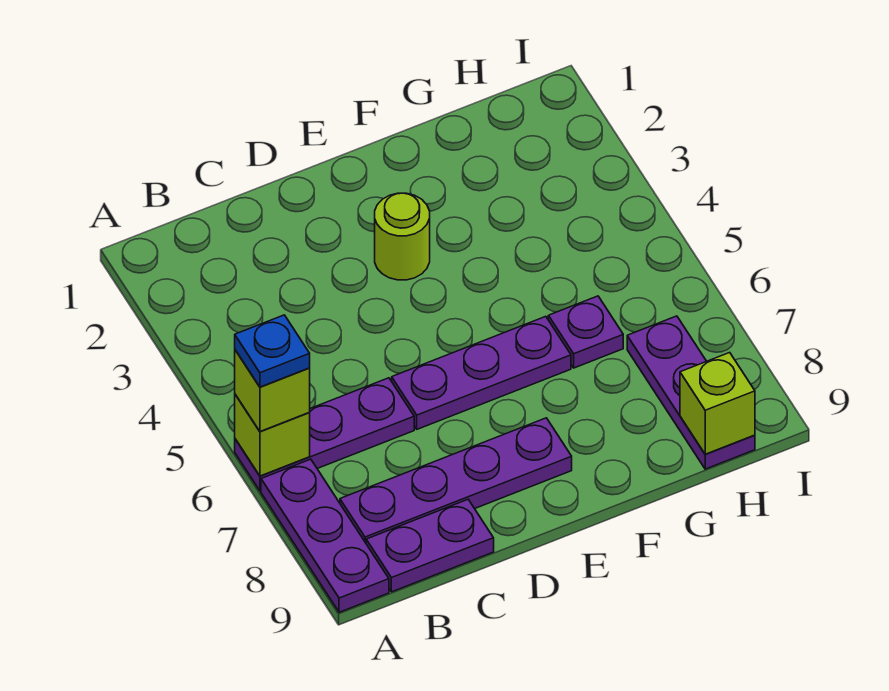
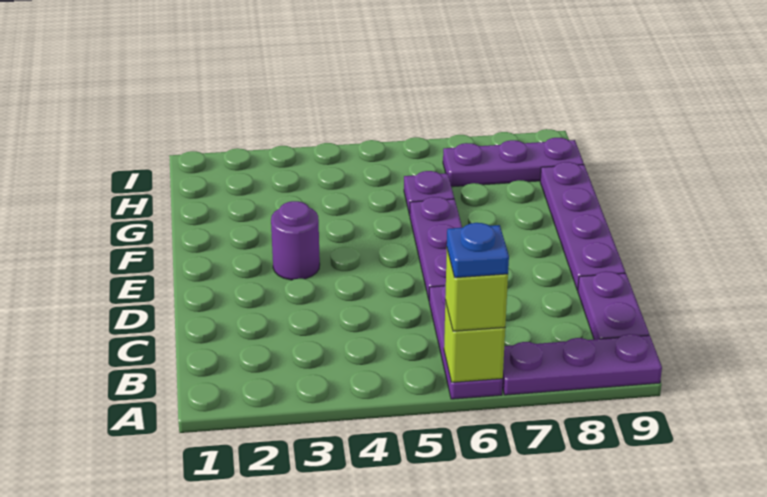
purple plate B8:E8 level 1 -> purple plate D9:G9 level 1
lime round brick E3 level 1 -> purple round brick E3 level 1
lime brick H9 level 2 -> none

